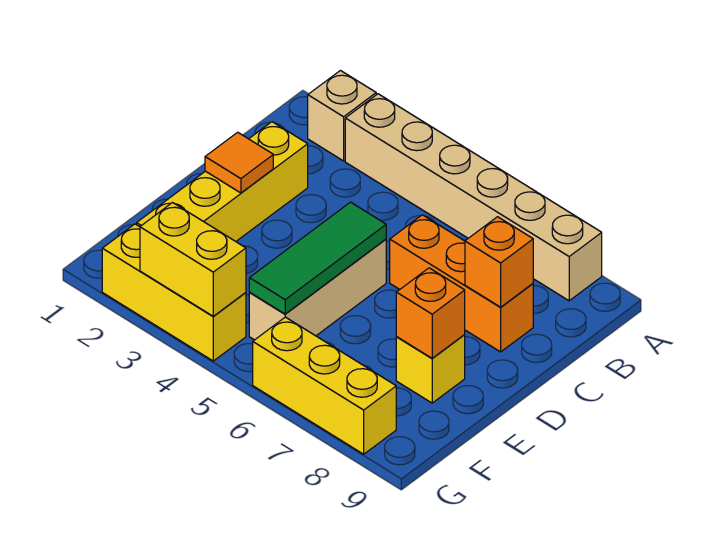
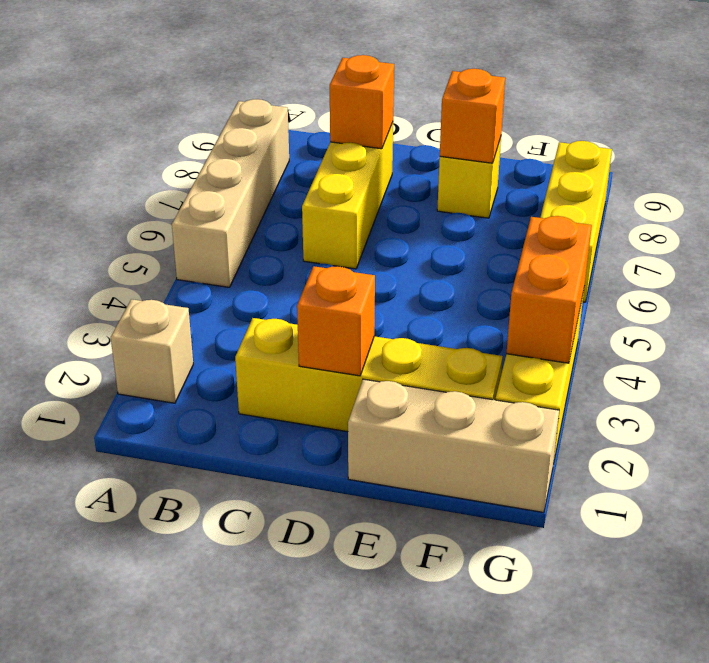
tan brick A3:A8 level 1 -> tan brick A5:A8 level 1
orange brick C6:C8 level 1 -> yellow brick C6:C8 level 1
orange tile D2 level 2 -> orange brick D2 level 2
tan brick D5:F5 level 1 -> tan brick E1:G1 level 1
green tile D5:F5 level 2 -> none
yellow brick G3:G4 level 2 -> orange brick G3:G4 level 2

